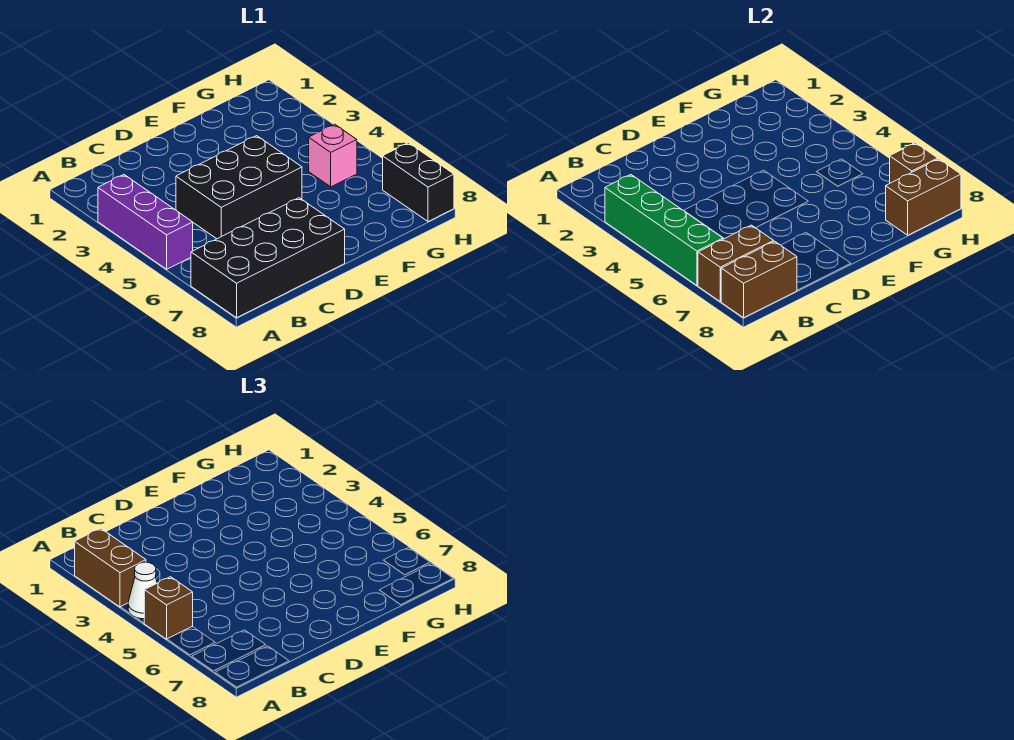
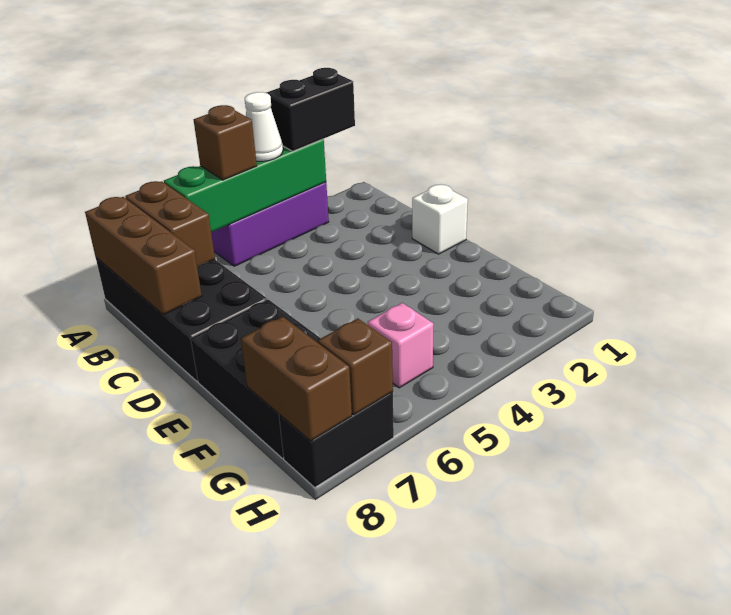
brown brick A2:A3 level 3 -> black brick A2:A3 level 3
brown brick A8:B8 level 2 -> brown brick A8:C8 level 2
black brick C4:E5 level 1 -> black brick E7:G8 level 1
none -> white brick D1 level 1

